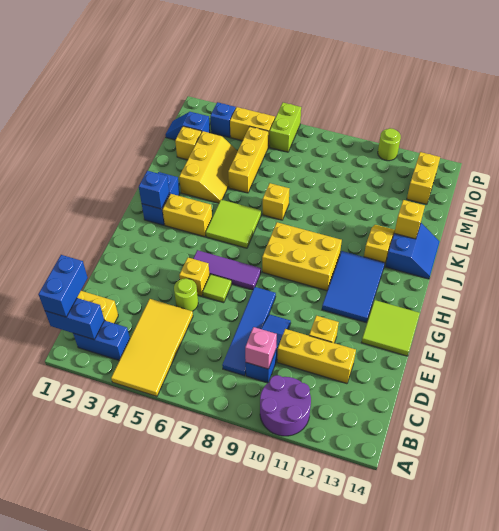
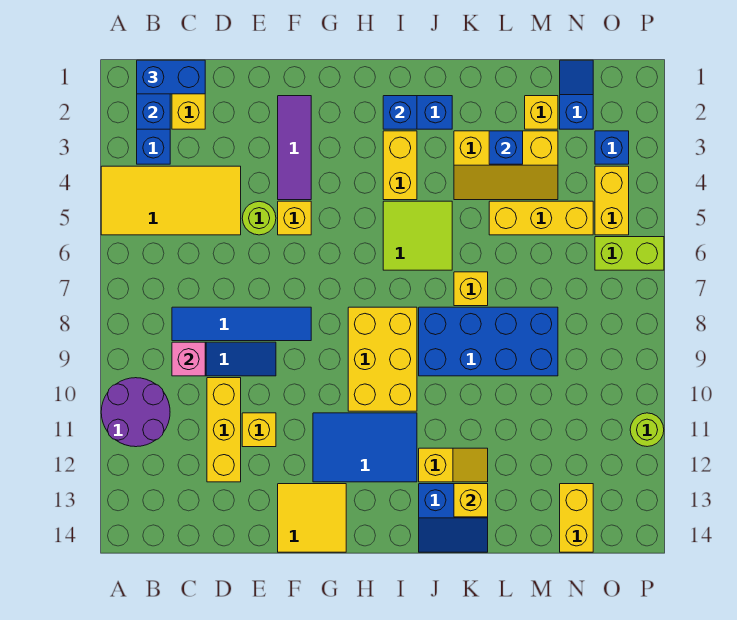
lime tile F6 level 1 -> none
lime tile F13:G14 level 1 -> yellow tile F13:G14 level 1
purple tile G5:G7 level 1 -> purple tile F2:F4 level 1
none -> blue brick J8:M9 level 1
none -> blue brick L3 level 2
yellow brick N13:O13 level 1 -> yellow brick N13:N14 level 1

